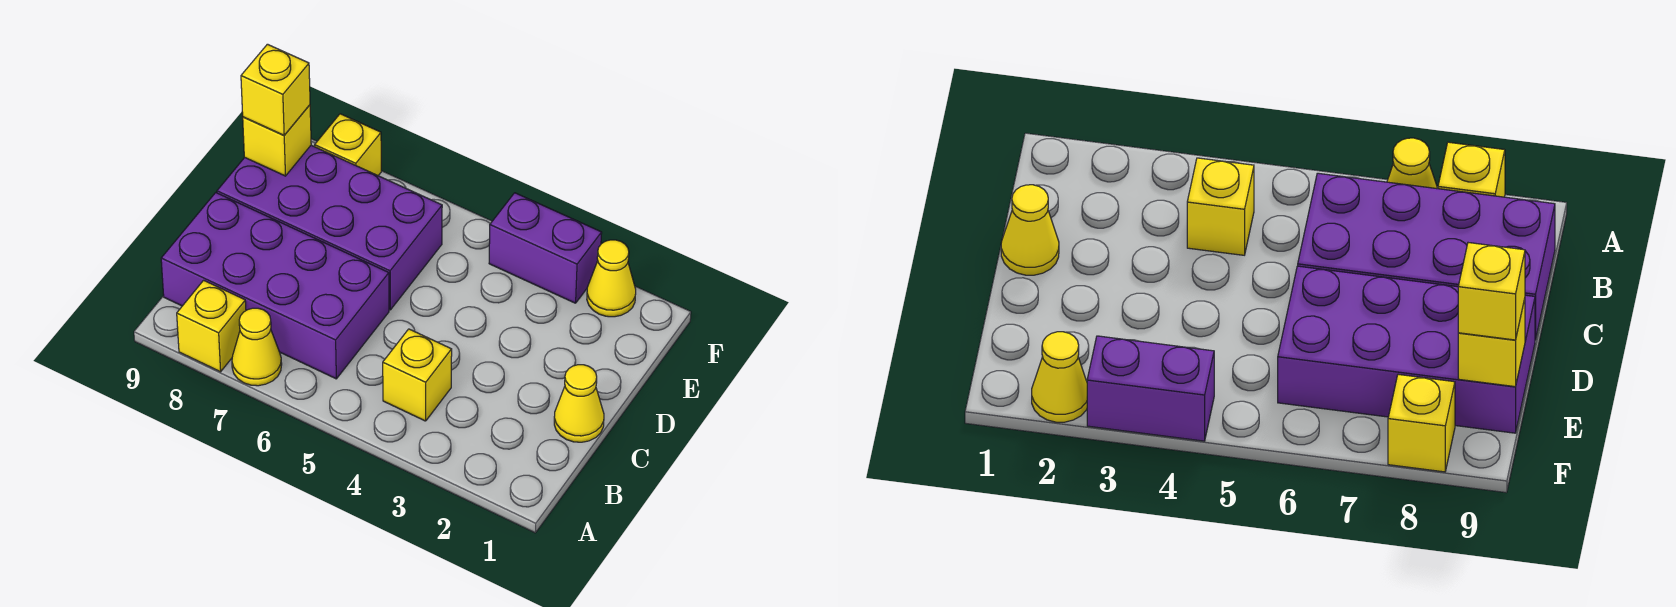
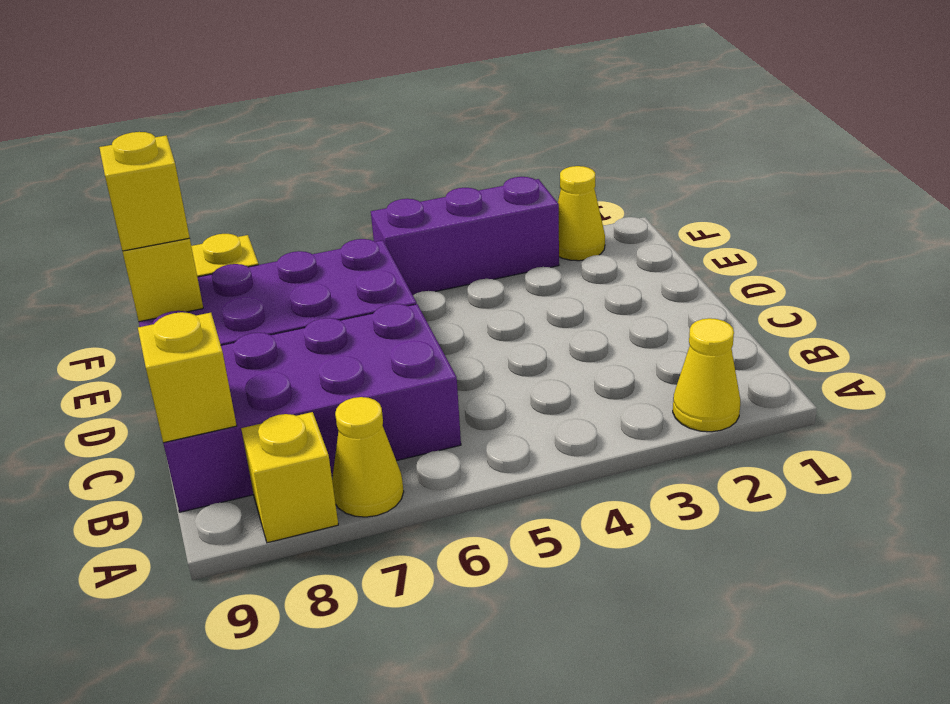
yellow brick B4 level 1 -> yellow brick B9 level 2
yellow cone C1 level 1 -> yellow cone A2 level 1
purple brick F3:F4 level 1 -> purple brick F3:F5 level 1

